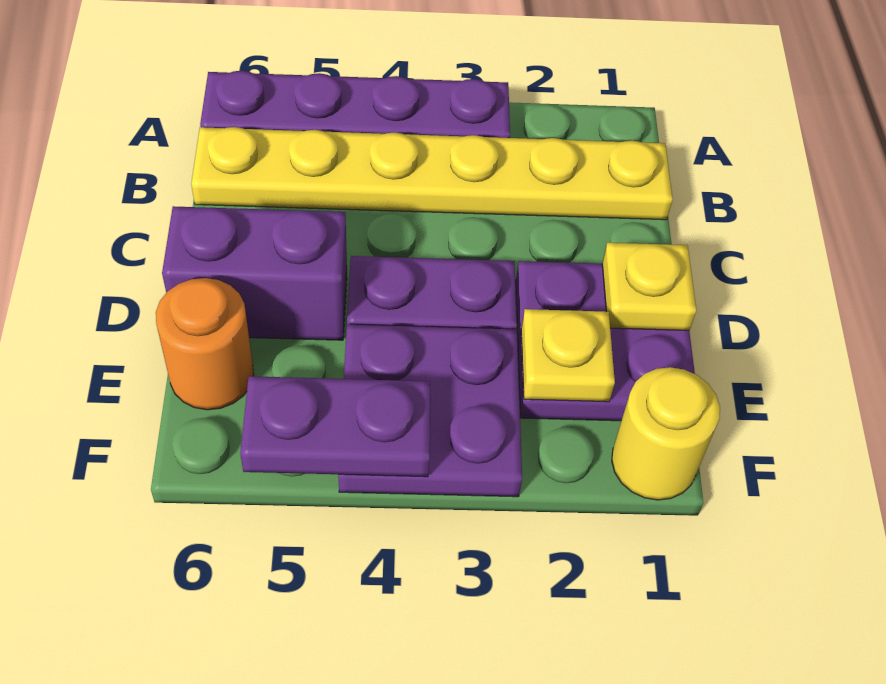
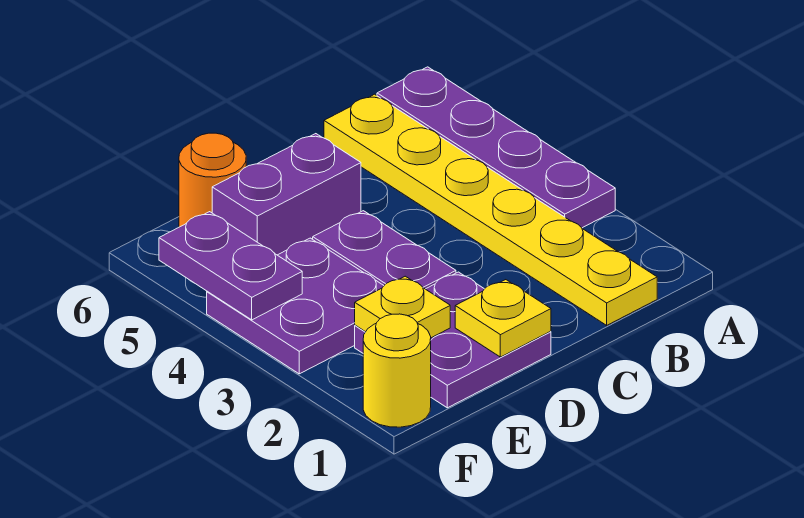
purple brick D5:D6 level 1 -> purple brick D5:E5 level 1

